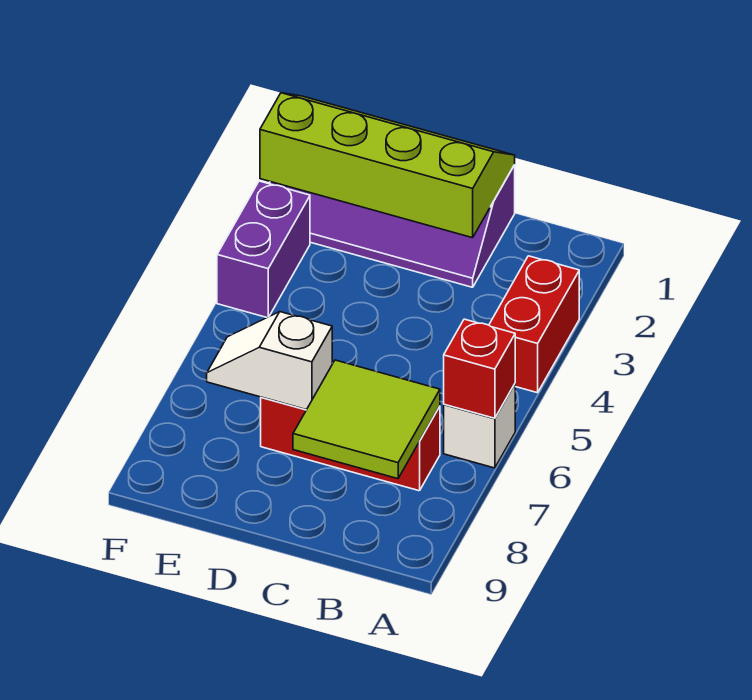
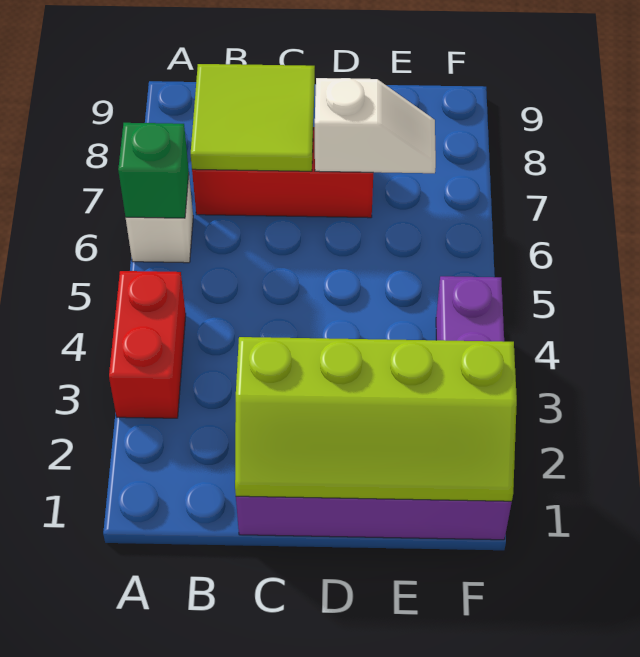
red brick A6 level 2 -> green brick A6 level 2

